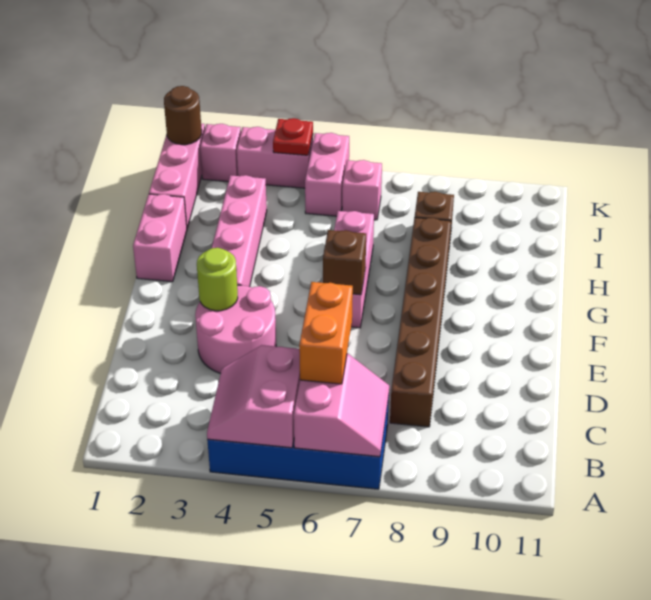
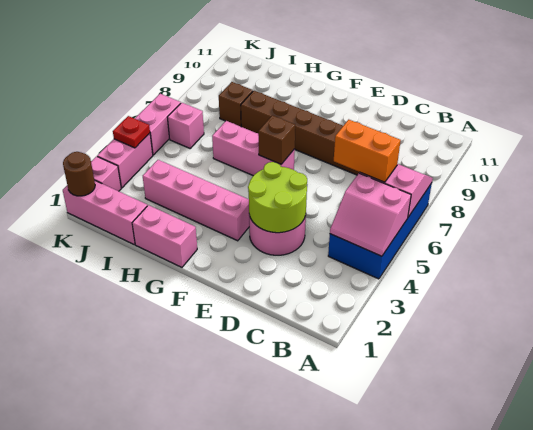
lime round brick E3 level 2 -> lime round brick D3:E4 level 2
pink brick J5:K5 level 1 -> pink brick K5:K6 level 1

